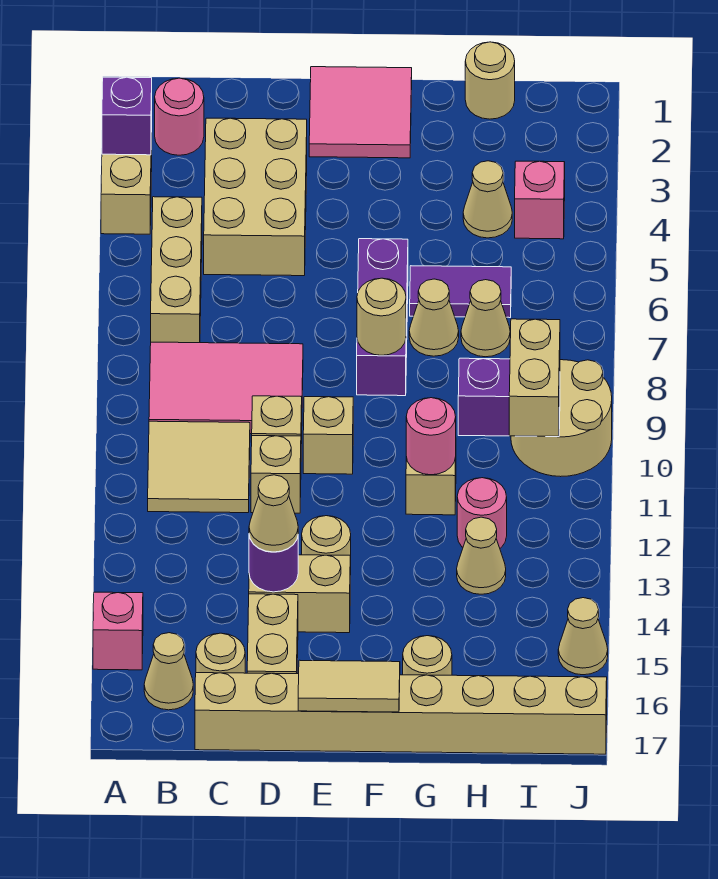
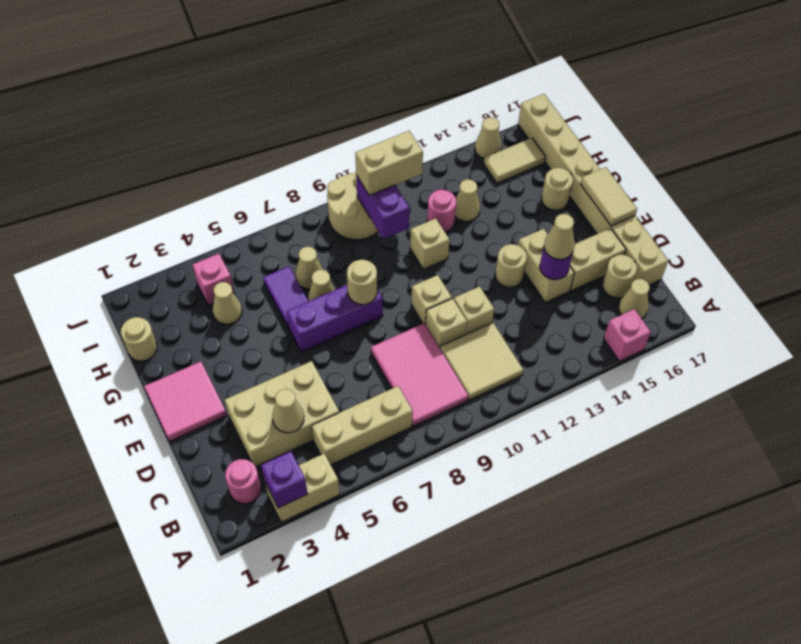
none -> tan cone C4 level 2
pink round brick G11 level 2 -> none
none -> tan tile I15:I16 level 1

